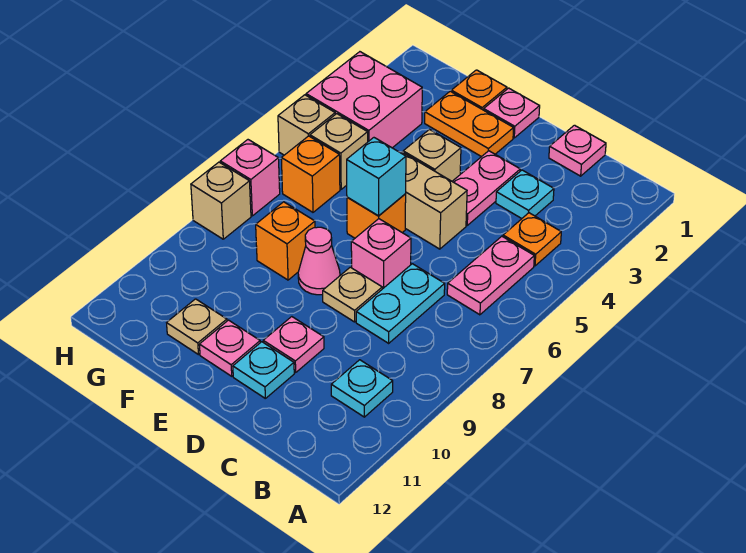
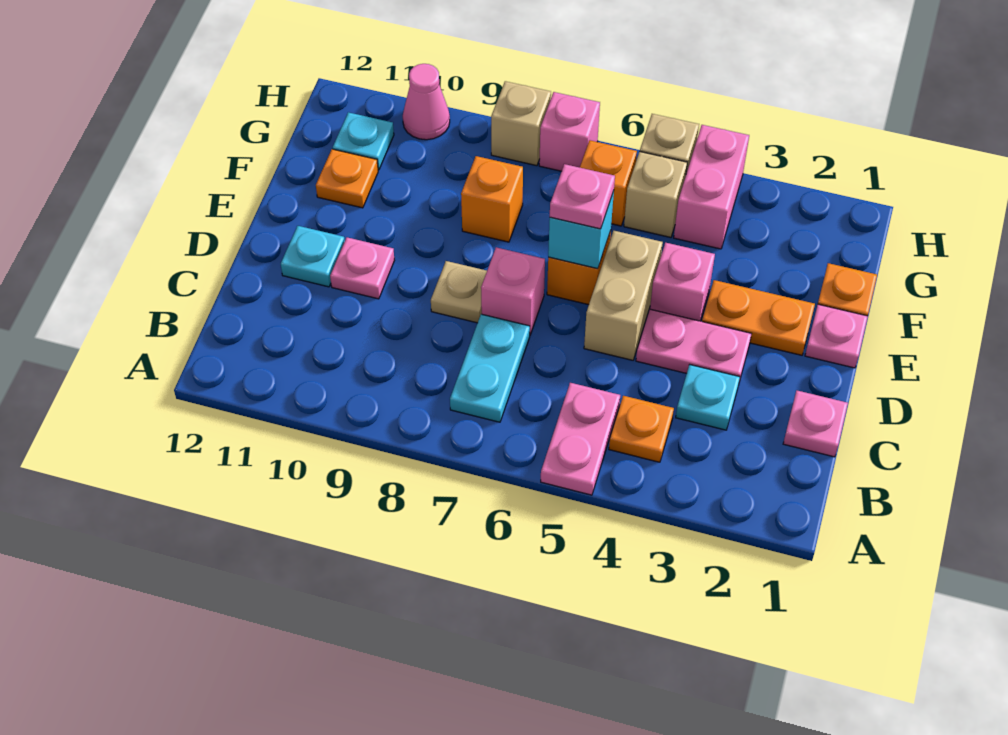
pink plate B5:B6 level 1 -> pink plate A5:B5 level 1
cyan plate B10 level 1 -> cyan plate G11 level 1
cyan plate C7:C8 level 1 -> cyan plate B7:C7 level 1
orange plate E2:F2 level 1 -> orange plate E2:E3 level 1
tan brick E4 level 1 -> pink brick E4 level 1
pink cone E8 level 1 -> pink cone H10 level 1
pink plate E11 level 1 -> pink plate E6 level 3
tan plate F11 level 1 -> orange plate F11 level 1
pink brick G3:H4 level 1 -> pink brick G4:H4 level 1

